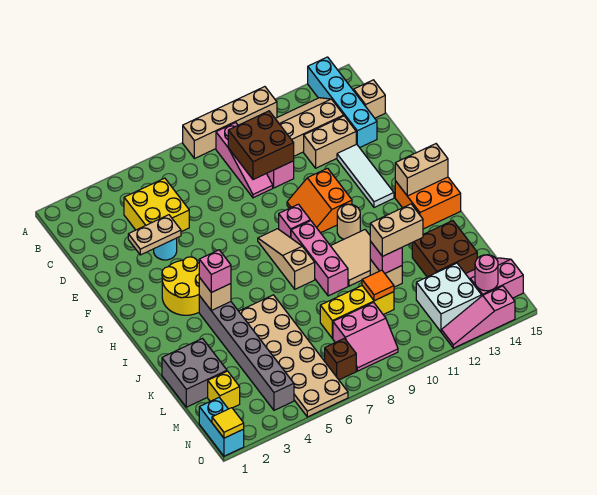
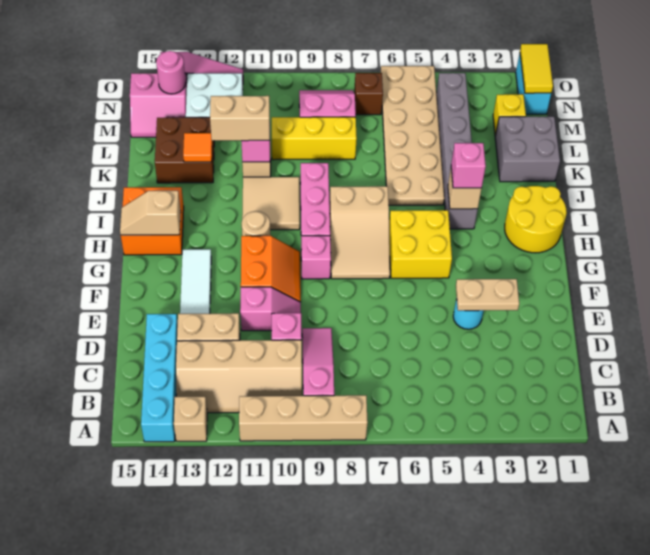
yellow brick C4:D5 level 1 -> yellow brick G5:H6 level 1
brown brick C9:D10 level 2 -> none
tan brick C15 level 1 -> tan brick A13 level 1
none -> pink slope E10:E11 level 1 top 11
yellow round brick G3:H4 level 1 -> yellow round brick H1:I2 level 1
tan slope G8:I8 level 1 top I -> tan slope G7:I8 level 1 top I
tan brick H14:H15 level 2 -> tan slope H14:H15 level 2 top 14
orange tile L10 level 2 -> orange tile K13 level 2
yellow tile O1 level 2 -> yellow tile N1:O1 level 2

